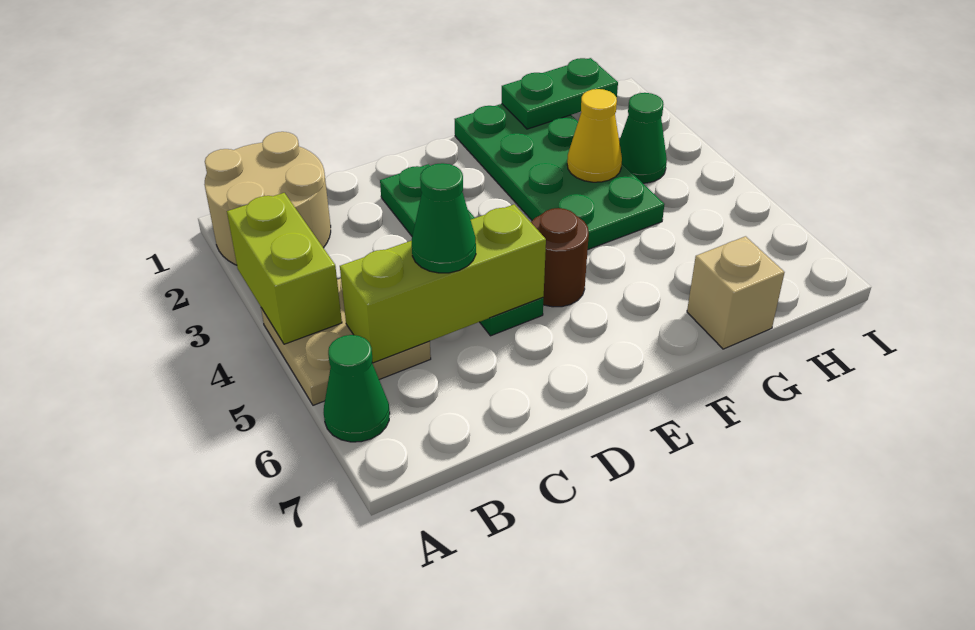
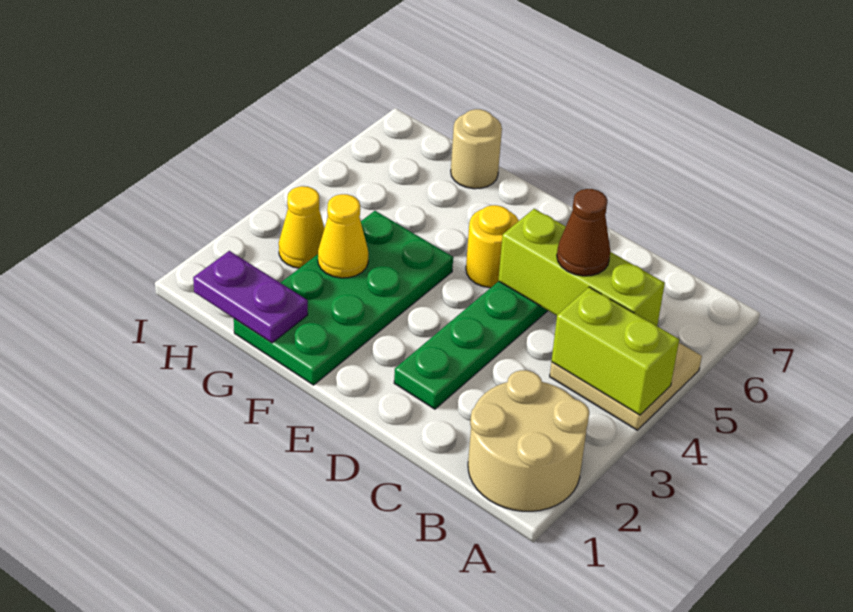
lime brick A3:A4 level 2 -> lime brick A4:B4 level 2
green cone A6 level 1 -> none
green cone C5 level 3 -> brown cone C5 level 3
brown round brick E5 level 1 -> yellow round brick E5 level 1
green plate G1:H1 level 2 -> purple plate G1:H1 level 2
tan brick G7 level 1 -> tan round brick G7 level 1
green cone H3 level 1 -> yellow cone H3 level 1

